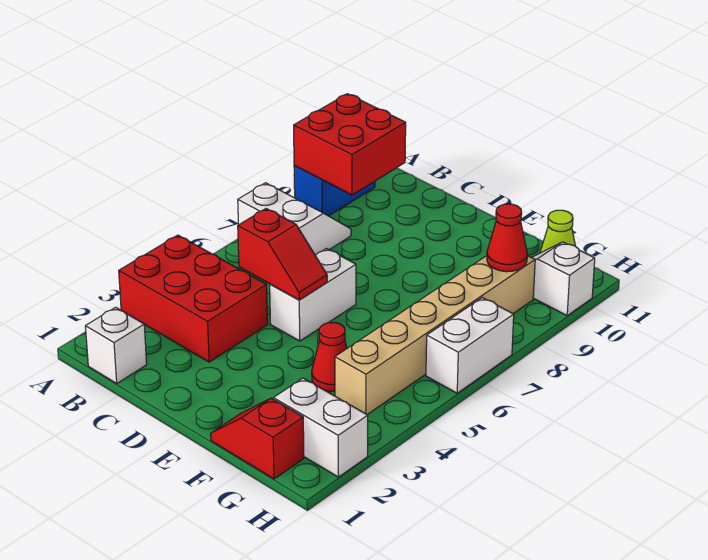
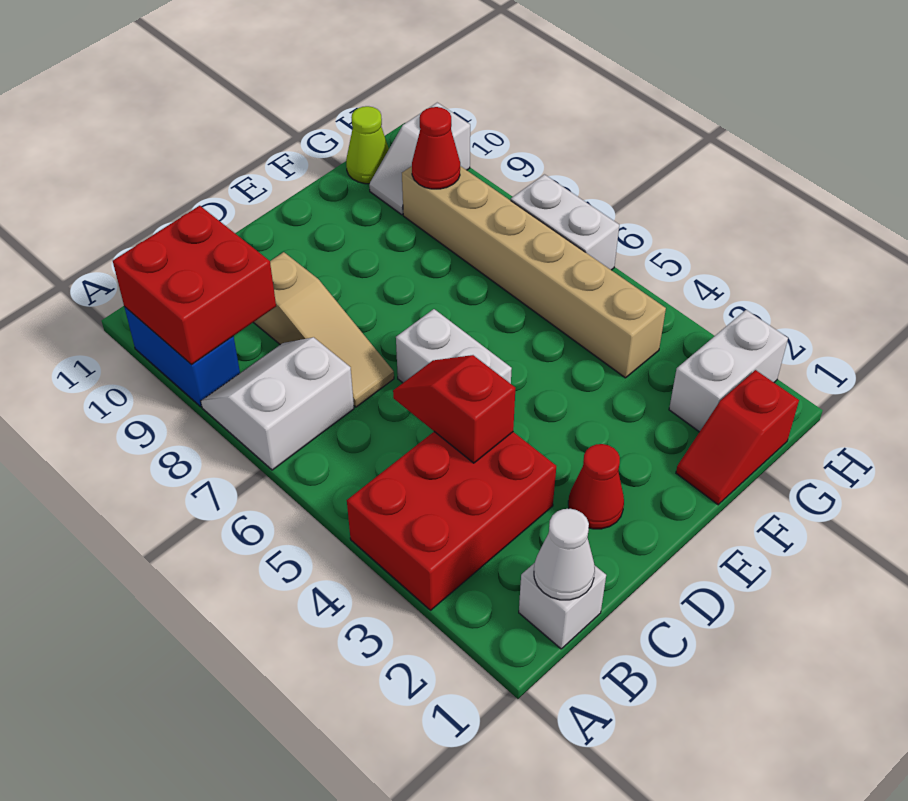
none -> white cone B1 level 2
red slope C5:D5 level 2 top C -> red slope C4:C5 level 2 top 4
none -> tan slope C7:C9 level 1 top 9
red cone F4 level 1 -> red cone D2 level 1

